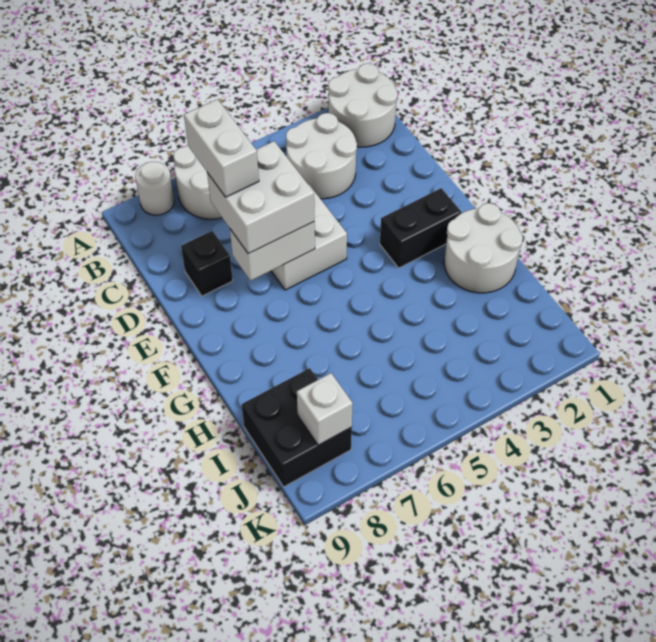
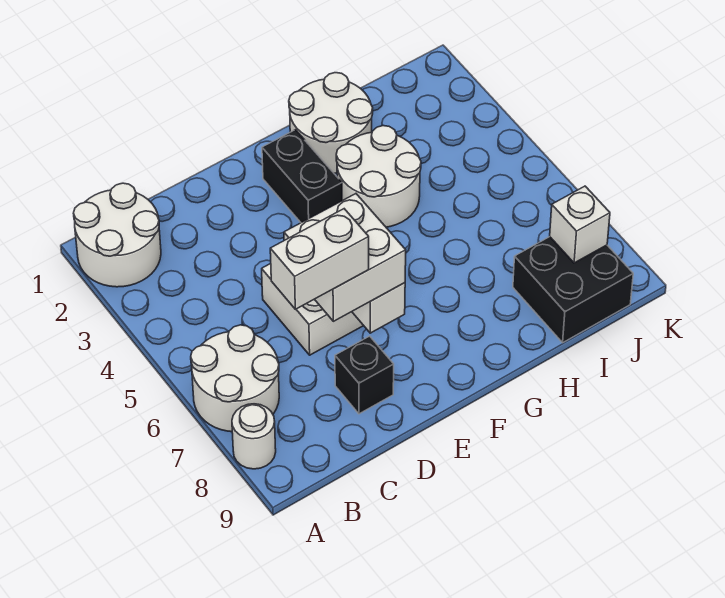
white round brick B3:C4 level 1 -> white round brick G3:H4 level 1

